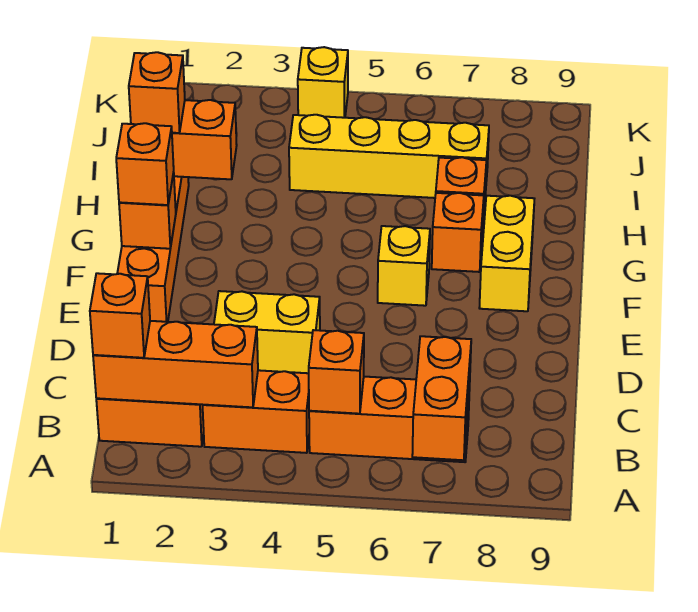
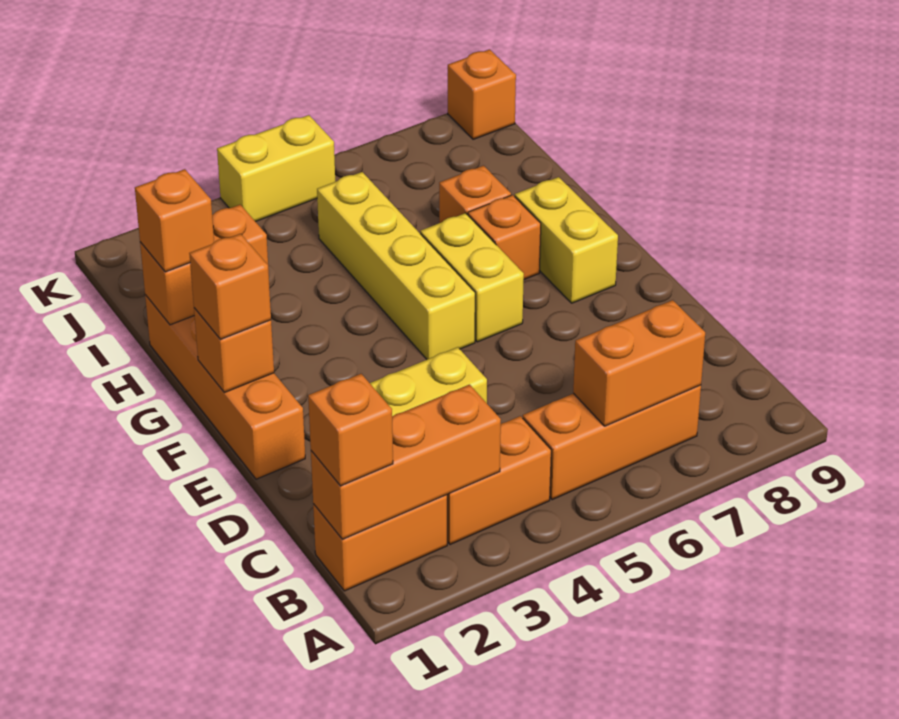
orange brick A7:B7 level 2 -> orange brick B6:B7 level 2
orange brick B5 level 2 -> orange brick K9 level 1
yellow brick F6 level 1 -> yellow brick F6:G6 level 1
yellow brick I4:I7 level 1 -> yellow brick F5:I5 level 1
yellow brick K4 level 1 -> yellow brick K4:K5 level 1

